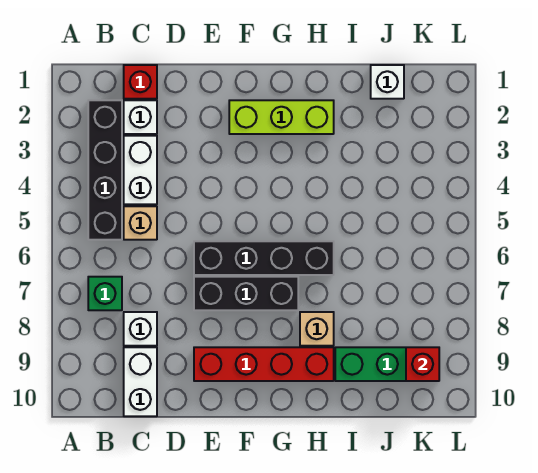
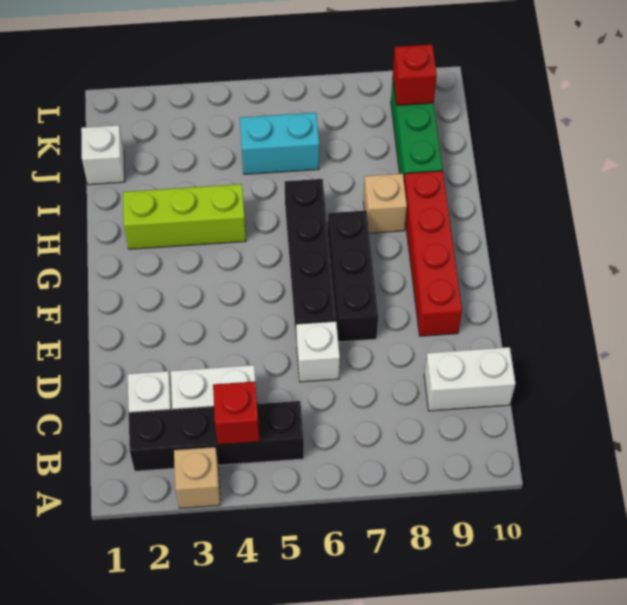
green brick B7 level 1 -> none
red brick C1 level 1 -> red brick B4 level 2
tan brick C5 level 1 -> tan brick A3 level 1
white brick C8 level 1 -> white brick D6 level 1
lime brick F2:H2 level 1 -> lime brick H2:H4 level 1
none -> cyan brick J5:J6 level 1

